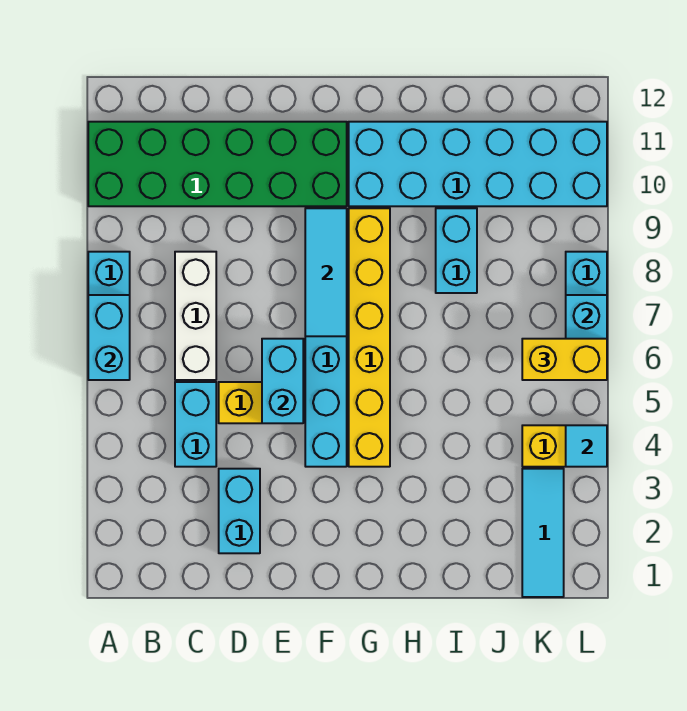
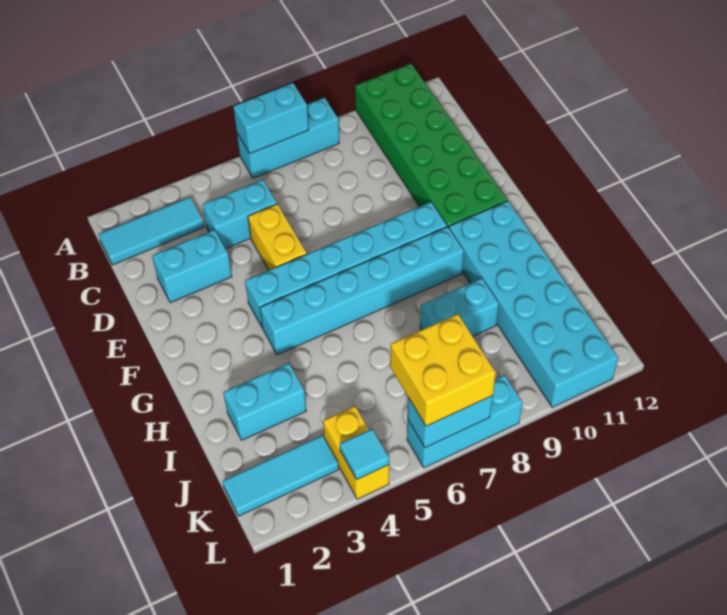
white brick C6:C8 level 1 -> none
cyan brick E5:E6 level 2 -> cyan brick I2:I3 level 1
cyan tile F7:F9 level 2 -> cyan tile B1:B3 level 1
yellow brick G4:G9 level 1 -> cyan brick G4:G9 level 1
yellow brick K6:L6 level 3 -> yellow brick K6:L7 level 3

